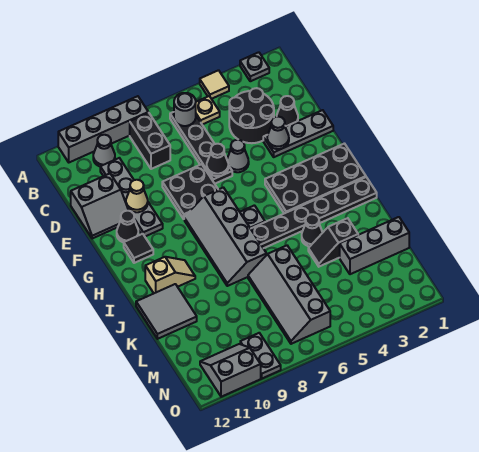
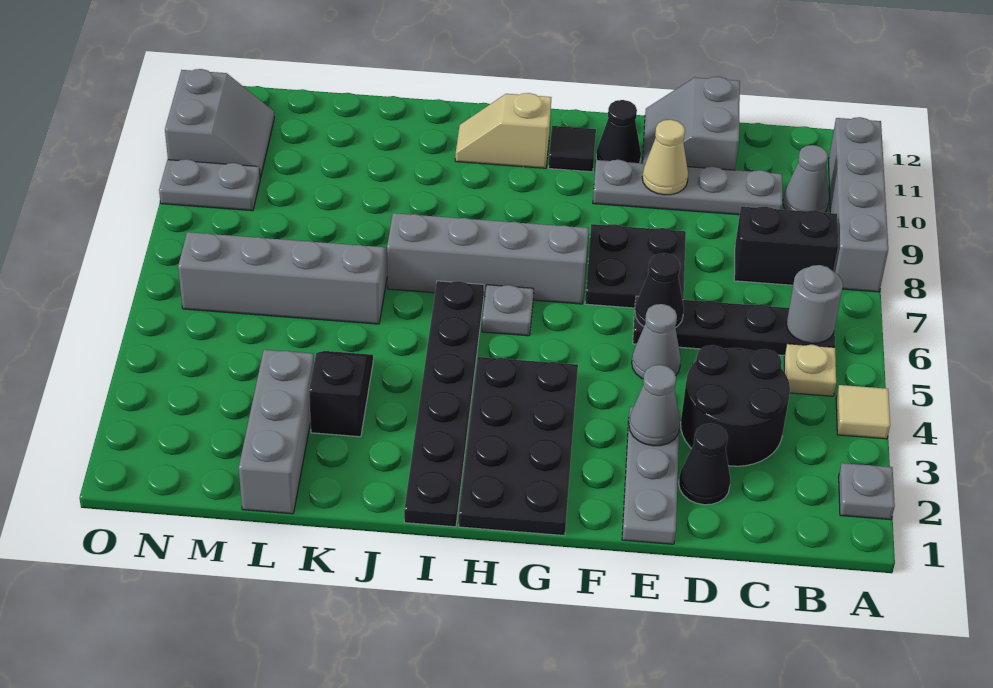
tan slope I10:I11 level 1 top 11 -> tan slope H11:I11 level 1 top H
black cone J4 level 1 -> none
grey tile J11:K12 level 1 -> none

